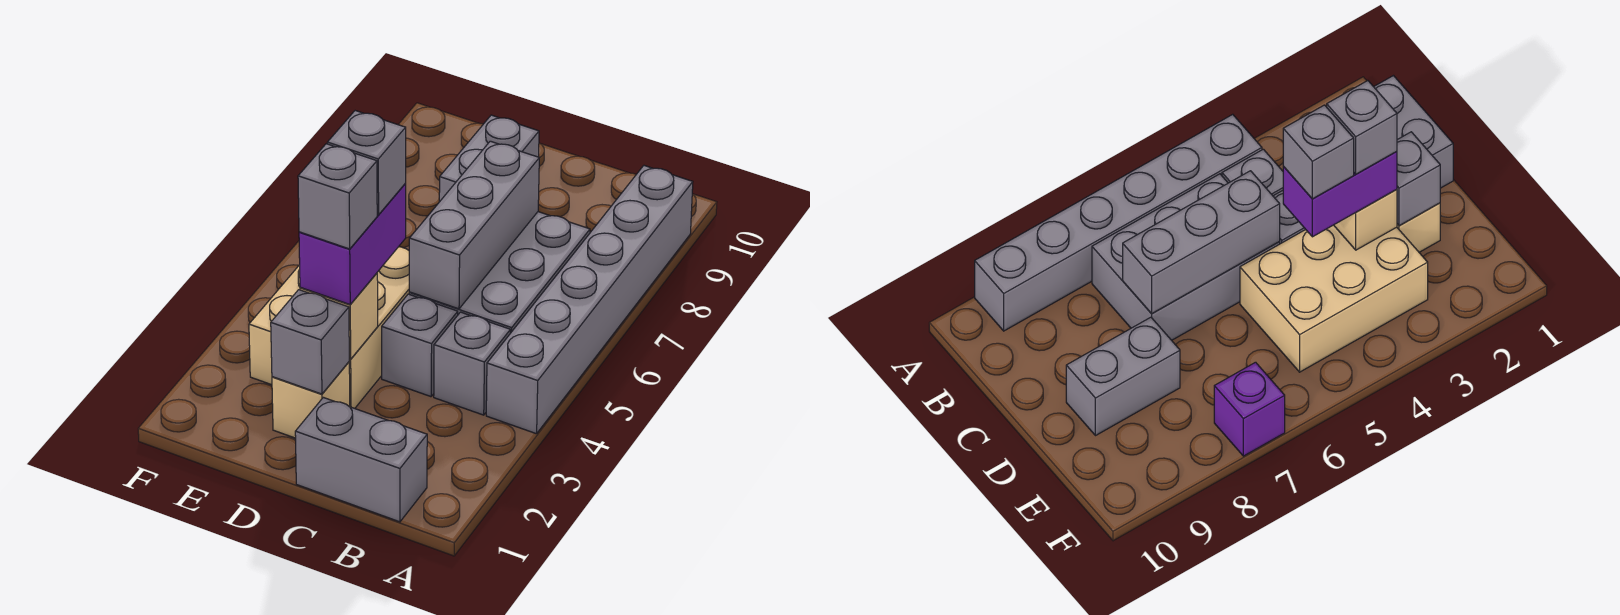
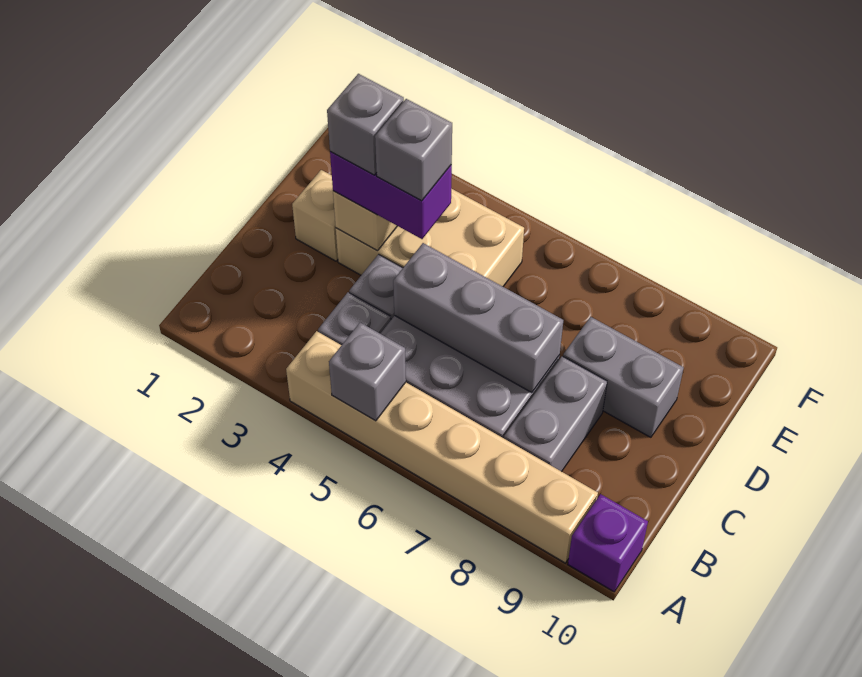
grey brick A4:A9 level 1 -> tan brick A4:A9 level 1
grey brick B1:C1 level 1 -> grey brick B8:C8 level 1
grey brick D2 level 2 -> grey brick A5 level 2
purple brick F7 level 1 -> purple brick A10 level 1

